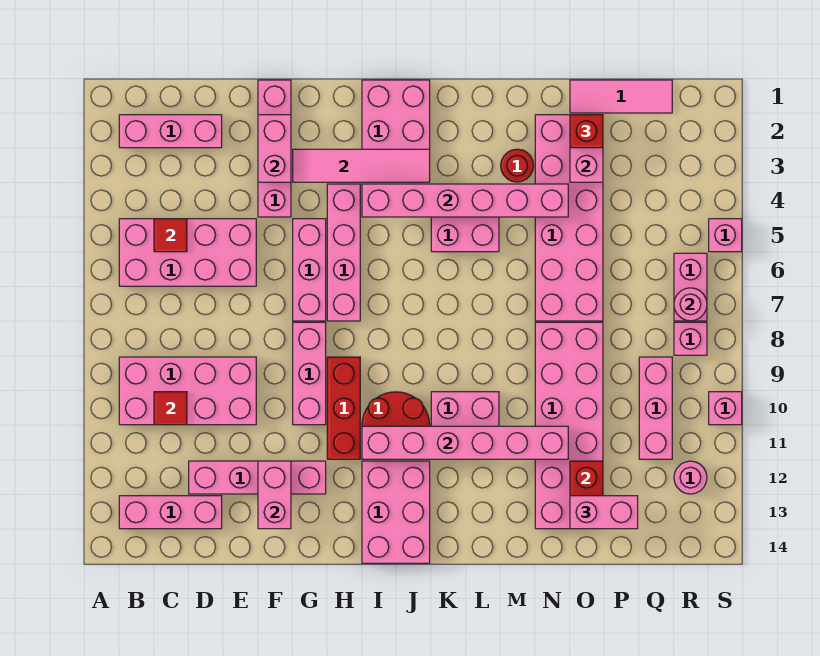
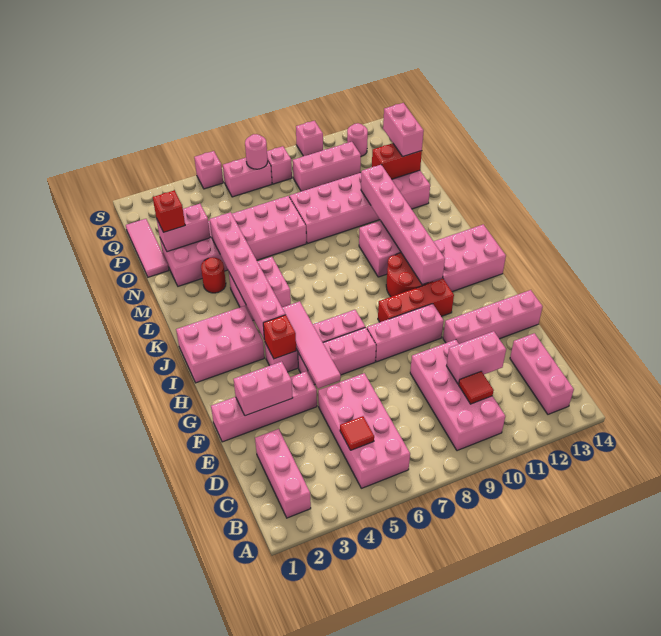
pink brick D12:G12 level 1 -> pink brick F11:F14 level 1
pink brick F12:F13 level 2 -> pink brick D10:D11 level 2
pink tile G3:J3 level 2 -> pink tile F5:I5 level 2
none -> red brick H4 level 2

